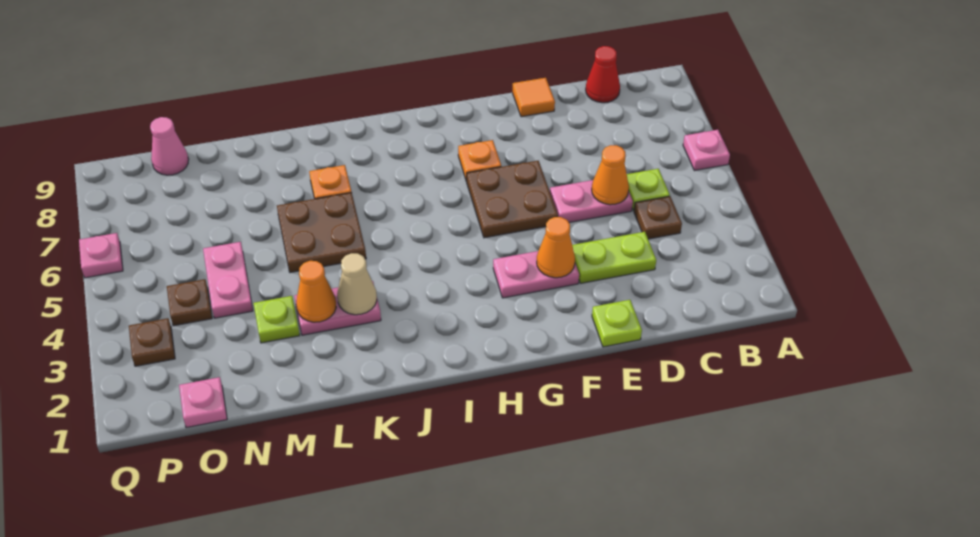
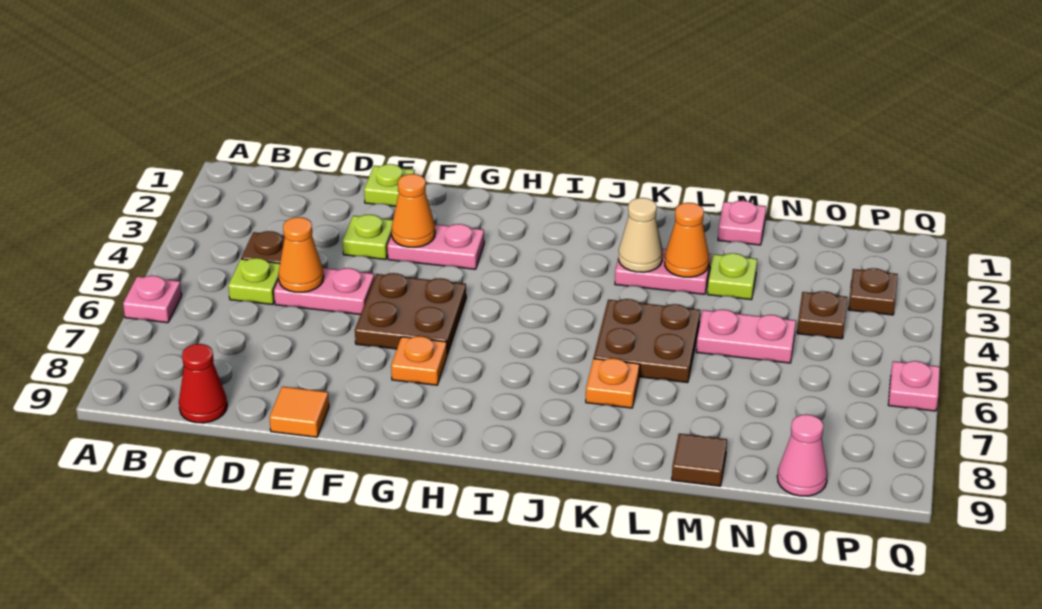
lime plate D3:E3 level 1 -> lime plate E3 level 1
none -> brown tile M9 level 1
pink plate N4:N5 level 1 -> pink plate M5:N5 level 1
pink plate O1 level 1 -> pink plate M1 level 1

